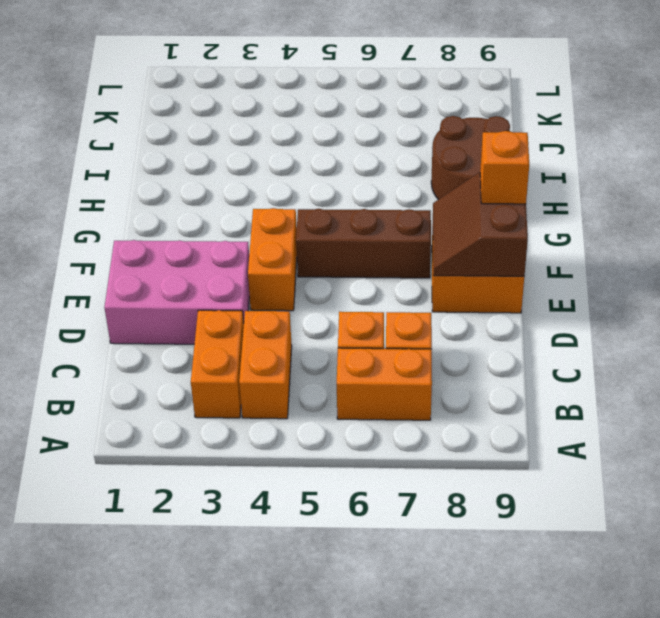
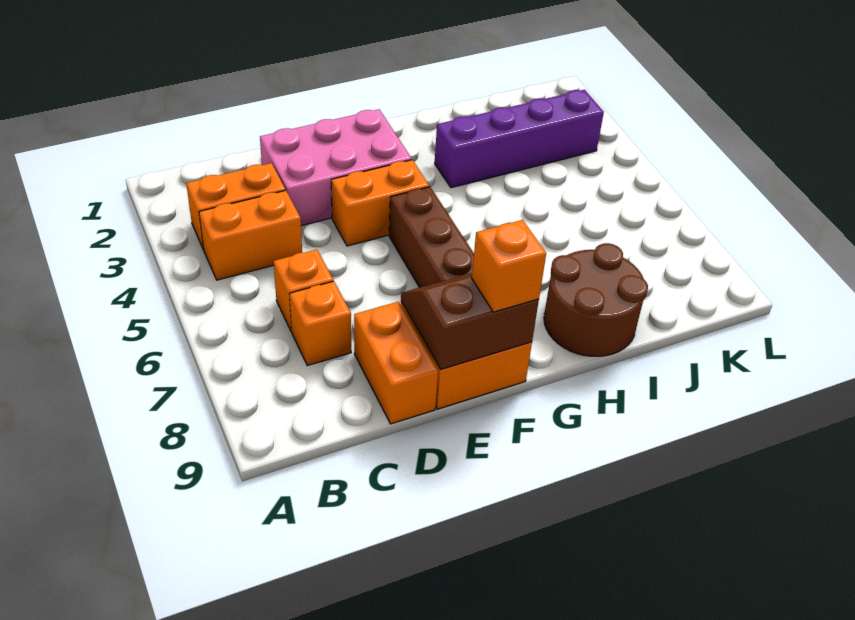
orange brick B6:B7 level 1 -> orange brick D8:D9 level 1
pink brick D1:E3 level 1 -> pink brick D2:F3 level 1
none -> purple brick H3:K3 level 1

